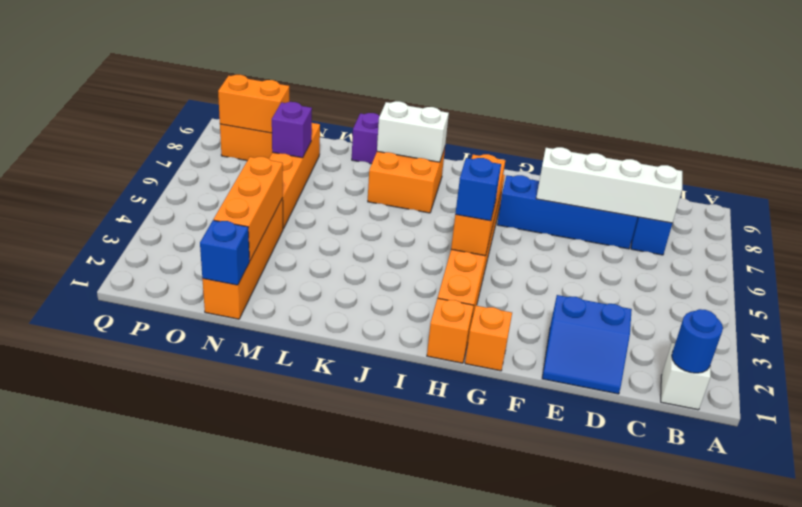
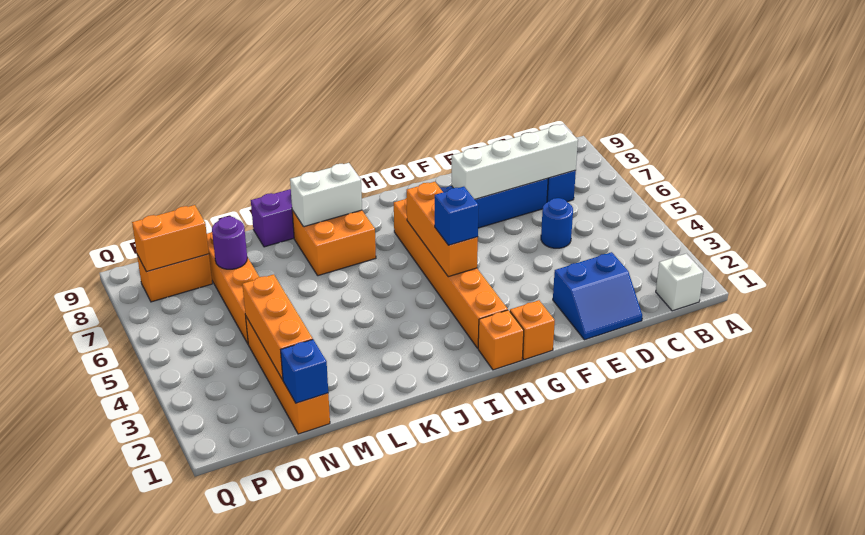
blue round brick B1 level 2 -> blue round brick D5 level 1
purple brick N7 level 2 -> purple round brick N7 level 2

